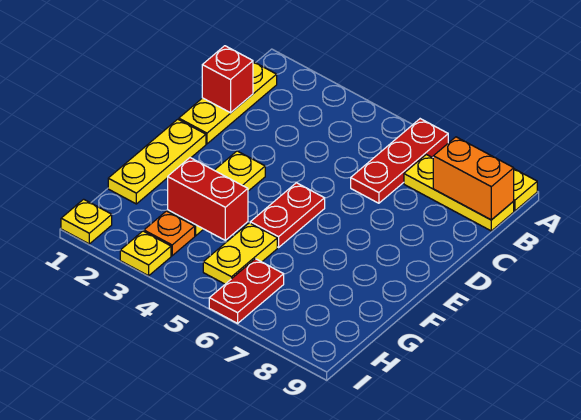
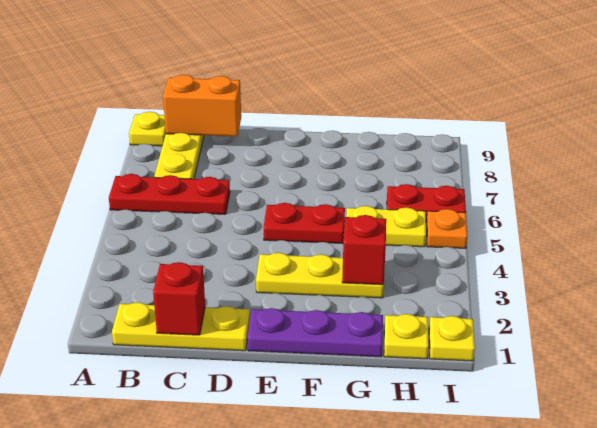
orange brick B8:B9 level 2 -> orange brick B9:C9 level 2
yellow plate E1:G1 level 1 -> purple plate E1:G1 level 1
red brick G3:G4 level 2 -> red brick G3 level 2
orange plate H3 level 1 -> orange plate I5 level 1
yellow plate I3 level 1 -> yellow plate H1 level 1

